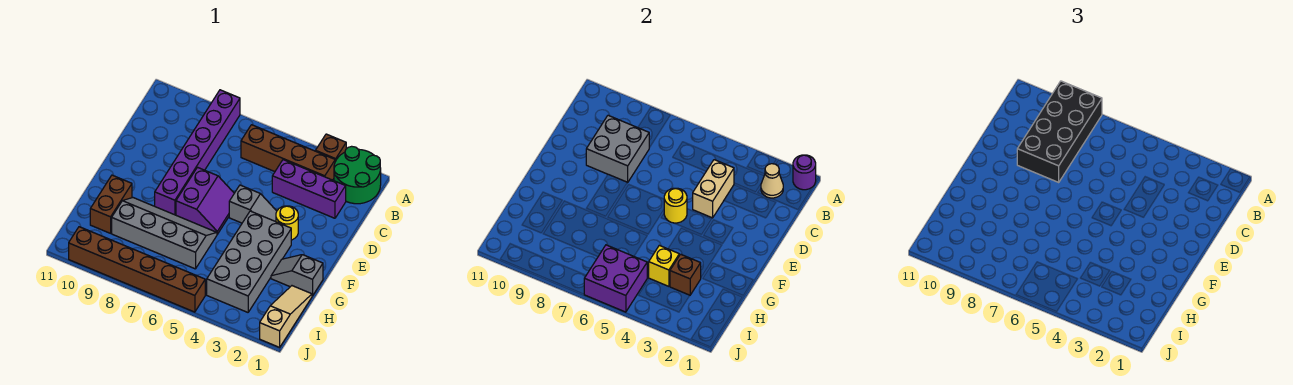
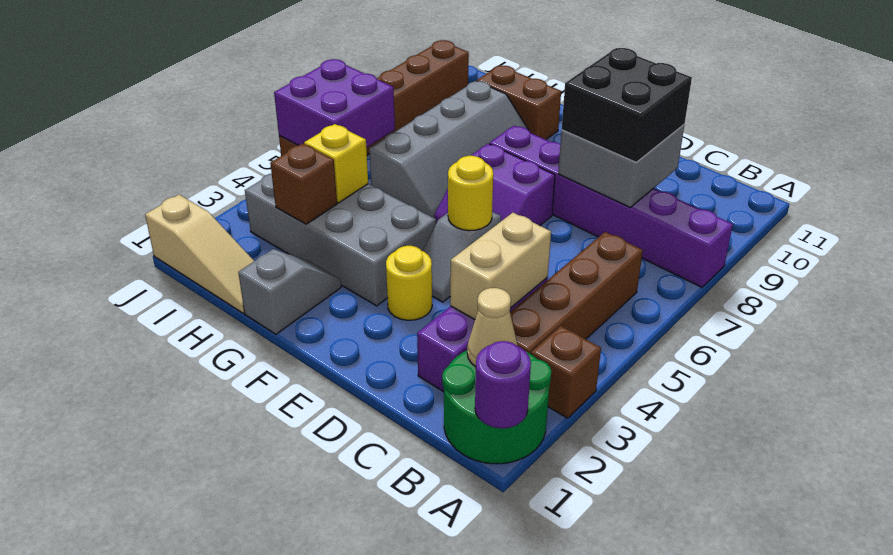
black brick A8:D9 level 3 -> black brick C8:D9 level 3
tan brick C4:D4 level 2 -> tan brick C3:C4 level 2

